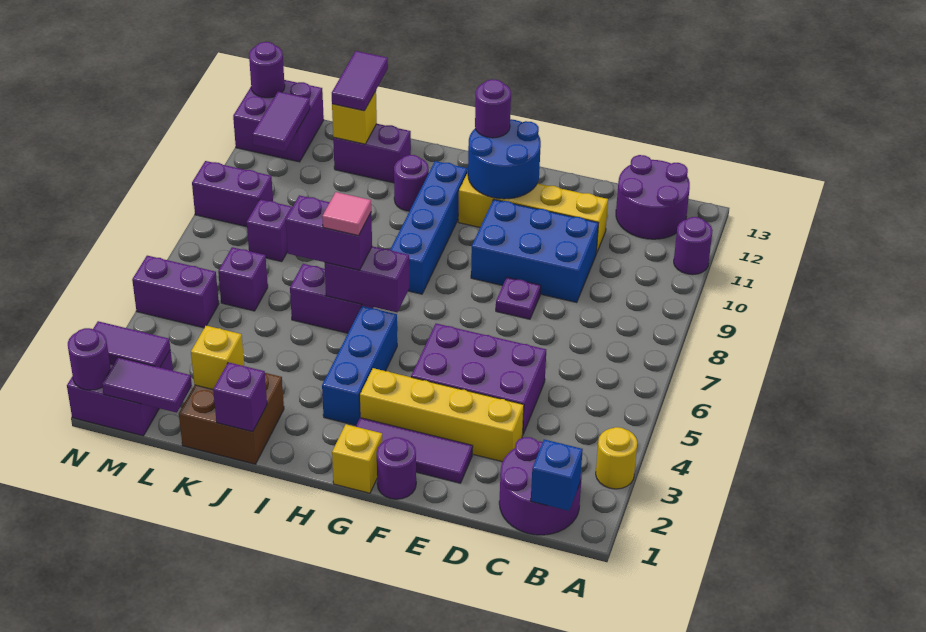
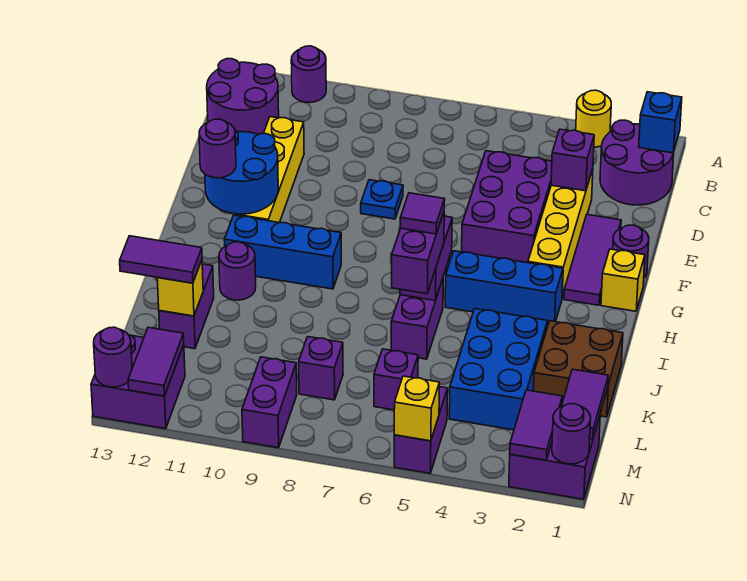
blue brick D9:F10 level 1 -> blue brick J3:L4 level 1
purple plate E8 level 1 -> blue plate E8 level 1
blue brick H8:H11 level 1 -> blue brick H9:H11 level 1
pink tile I6 level 4 -> purple tile I6 level 4
purple brick J1 level 2 -> purple brick D3 level 2
yellow brick K2 level 2 -> yellow brick N5 level 2
purple tile M11:M12 level 2 -> purple tile M12:N12 level 2

